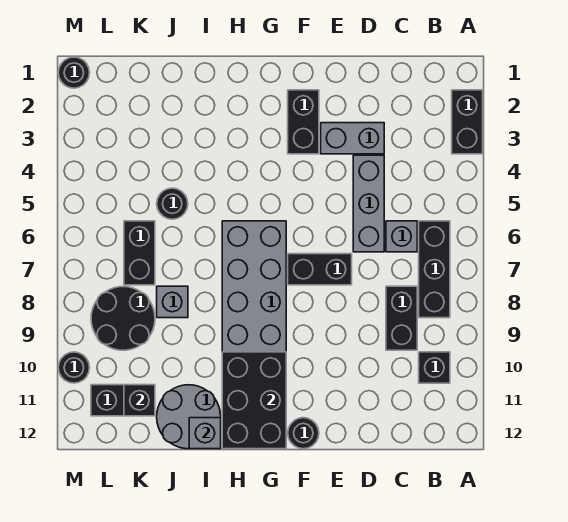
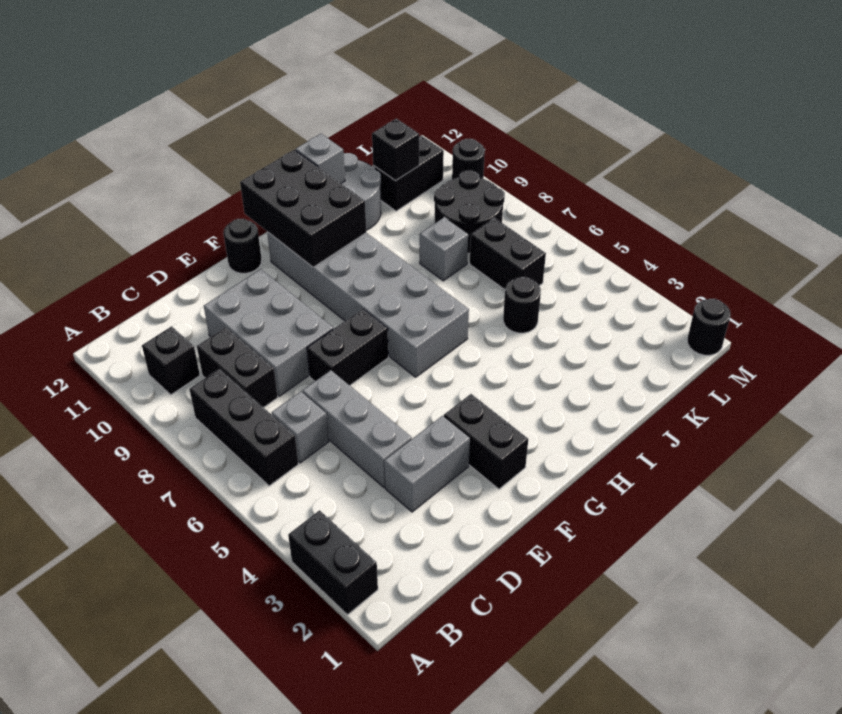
none -> grey brick D8:E10 level 1

